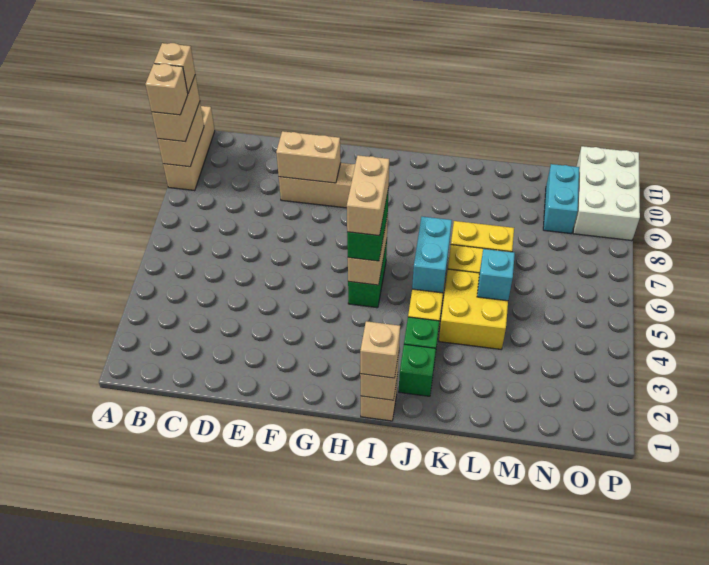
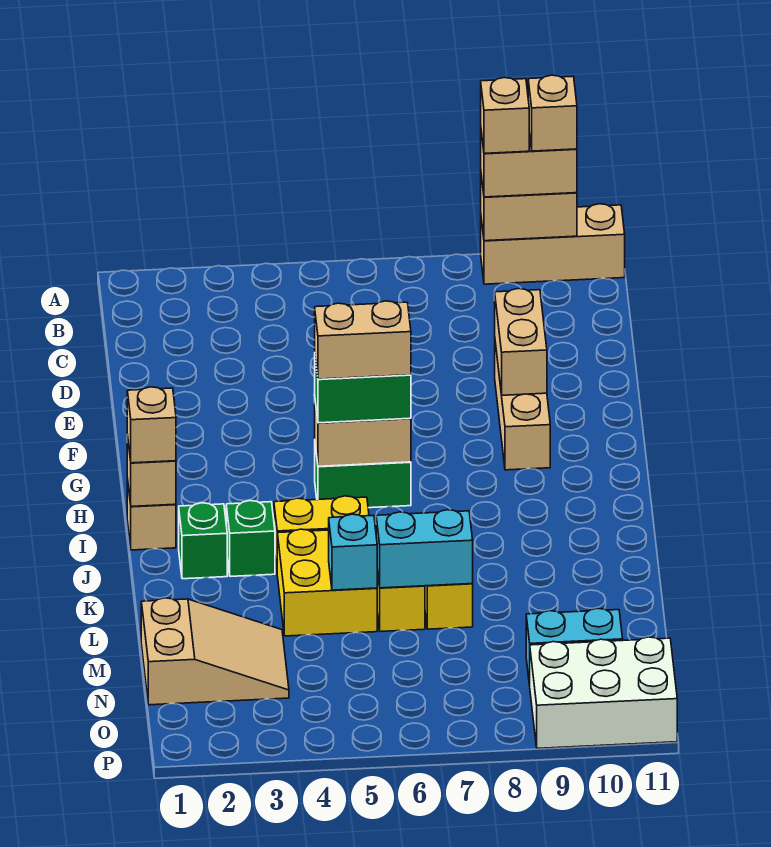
cyan brick J5:J6 level 2 -> cyan brick L6:L7 level 2
none -> tan slope M1:N3 level 1 top 1

